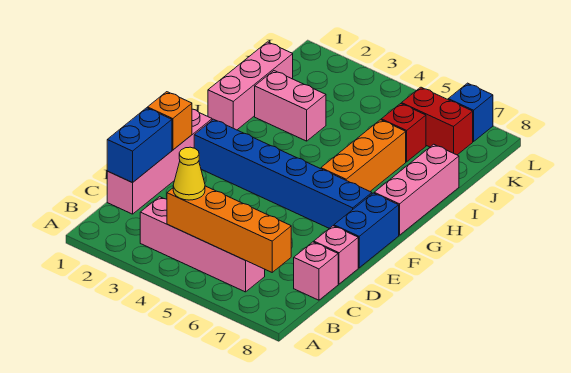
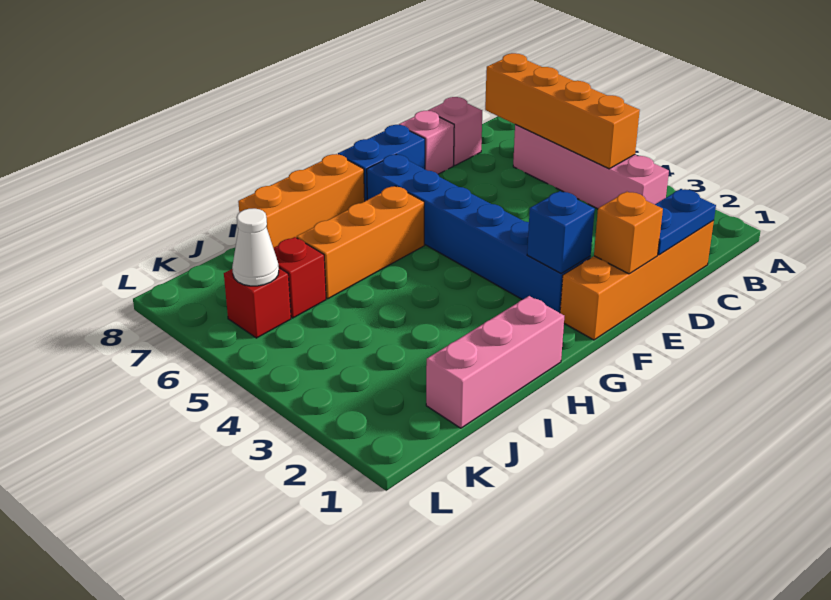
yellow cone B4 level 3 -> none
pink brick C1:F1 level 1 -> orange brick C1:F1 level 1
blue brick C1:D1 level 2 -> blue plate C1:D1 level 2
pink brick G8:I8 level 1 -> orange brick G8:I8 level 1
pink brick I2:I3 level 1 -> none
red brick K6:K7 level 1 -> red brick K6 level 1
none -> white cone K6 level 2
blue brick L7 level 1 -> blue brick F2 level 2

